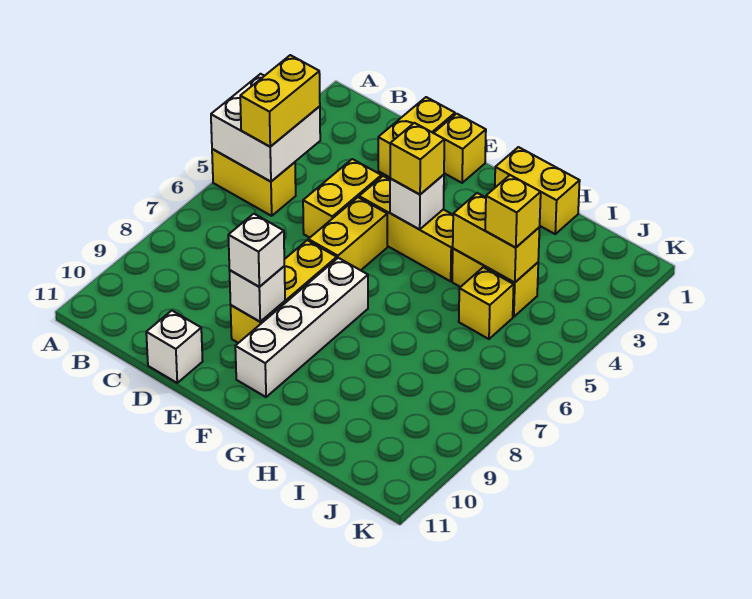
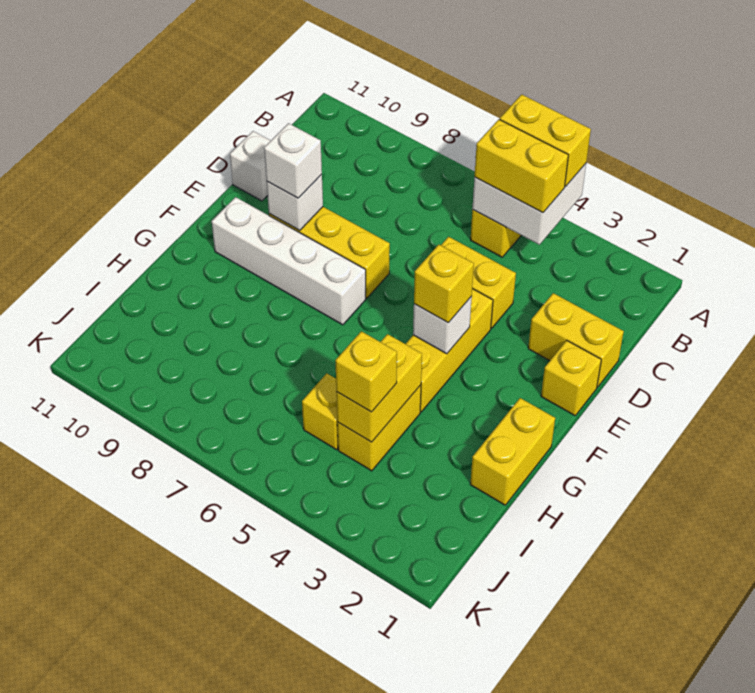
yellow brick E5:E6 level 1 -> yellow brick A4:A5 level 3

